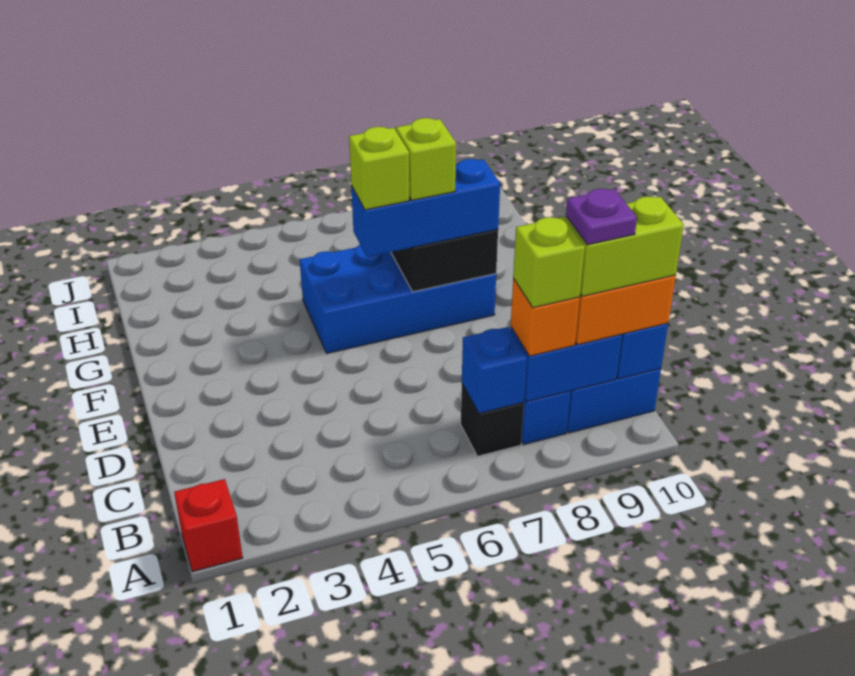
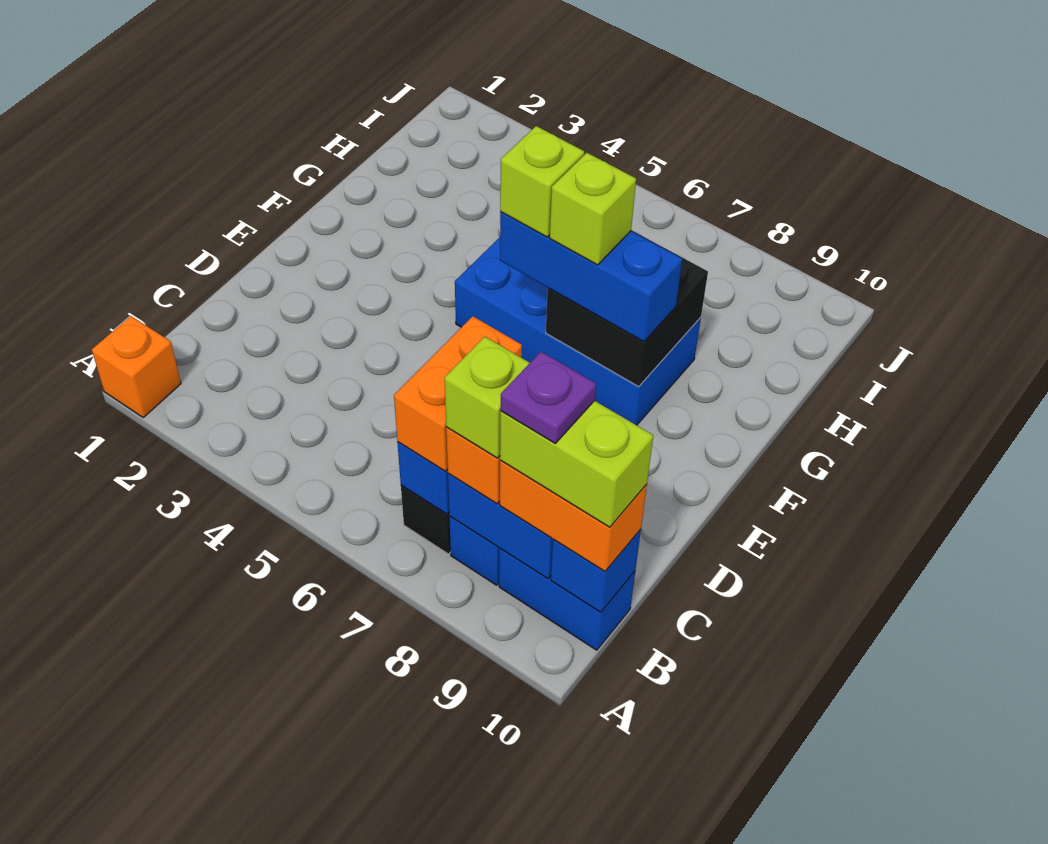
red brick A1 level 1 -> orange brick A1 level 1
none -> orange brick B7:C7 level 3

